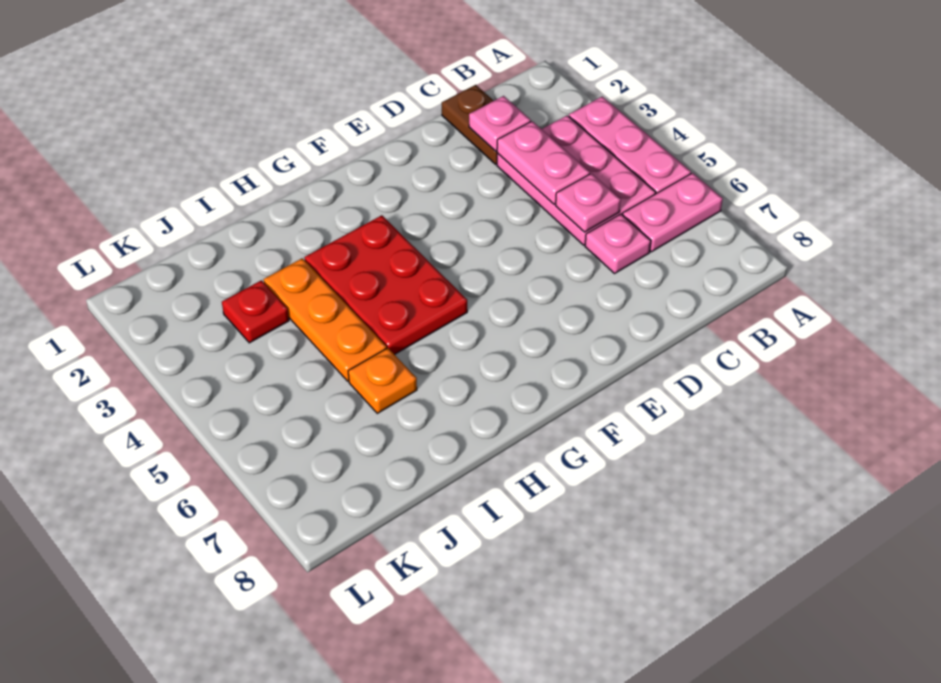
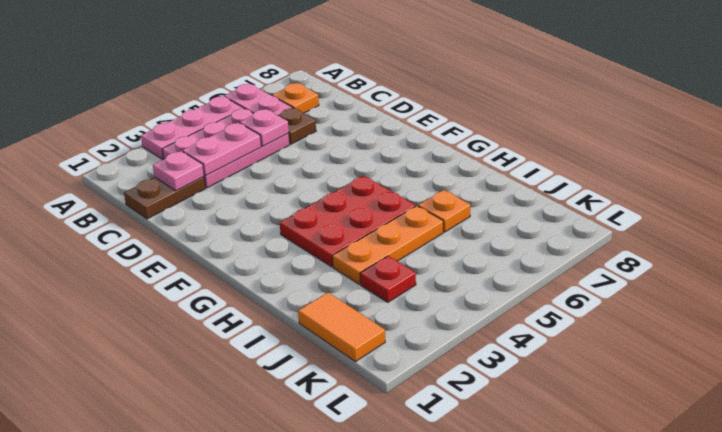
none -> orange plate B7 level 1
pink plate C6 level 1 -> brown plate C6 level 1
none -> orange tile J1:K1 level 1

